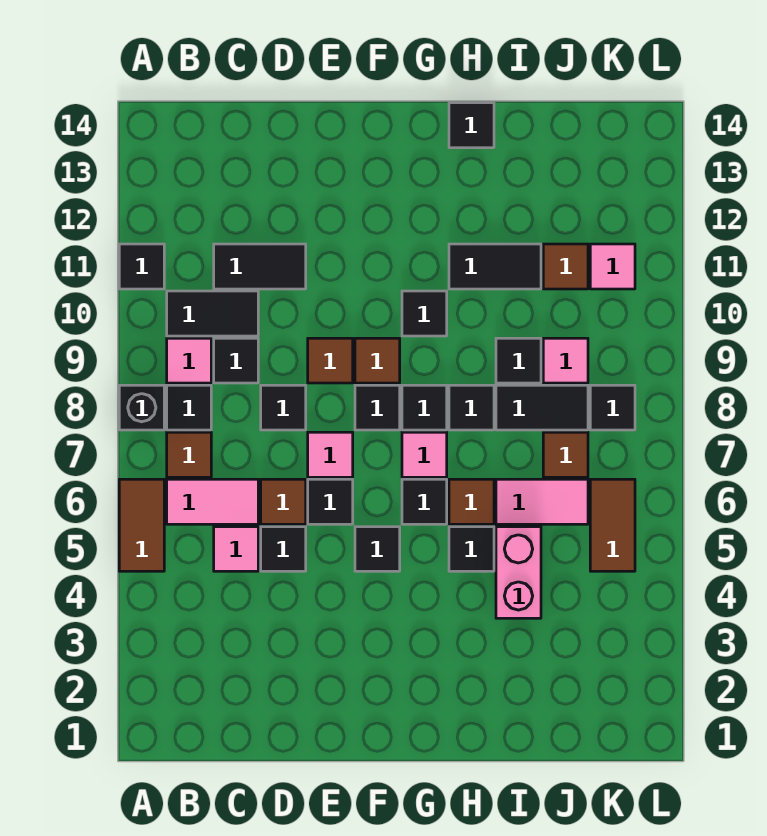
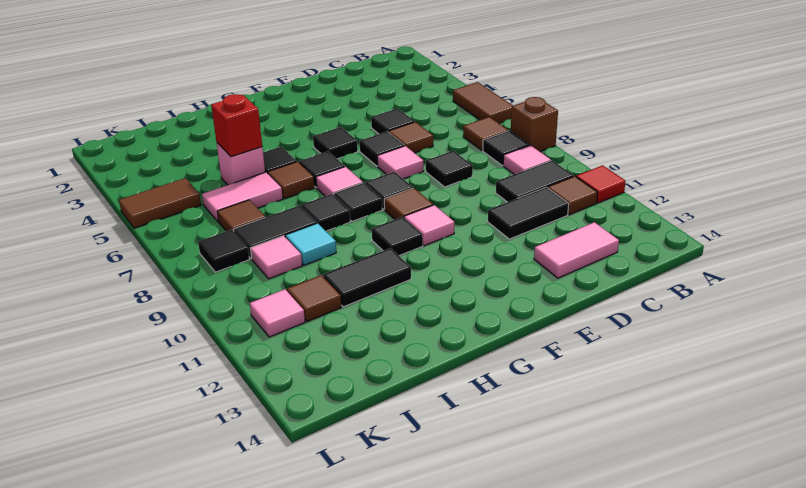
black brick A8 level 1 -> brown brick A8 level 1
black tile A11 level 1 -> red tile A11 level 1
pink tile B6:C6 level 1 -> pink tile C13:D13 level 1
pink tile C5 level 1 -> pink tile F10 level 1
black tile C9 level 1 -> none
brown tile E9 level 1 -> brown tile B11 level 1
black tile H14 level 1 -> none
pink brick I4:I5 level 1 -> pink brick I5 level 1
none -> red brick I5 level 2
black tile I9 level 1 -> cyan tile I9 level 1
brown tile K5:K6 level 1 -> brown tile K5:L5 level 1

